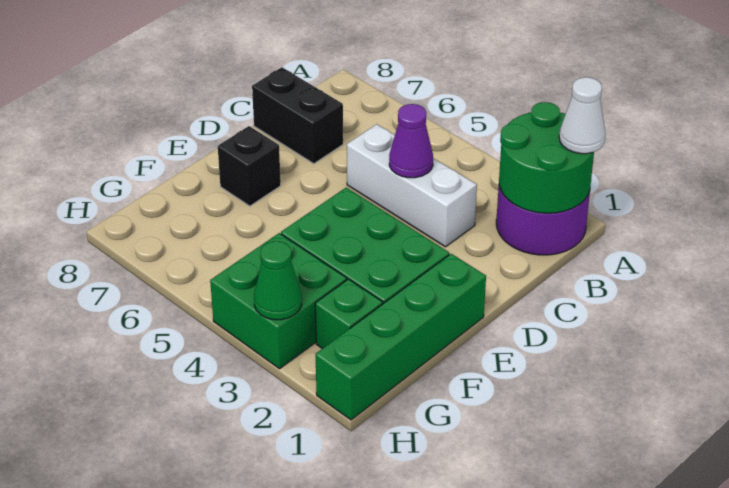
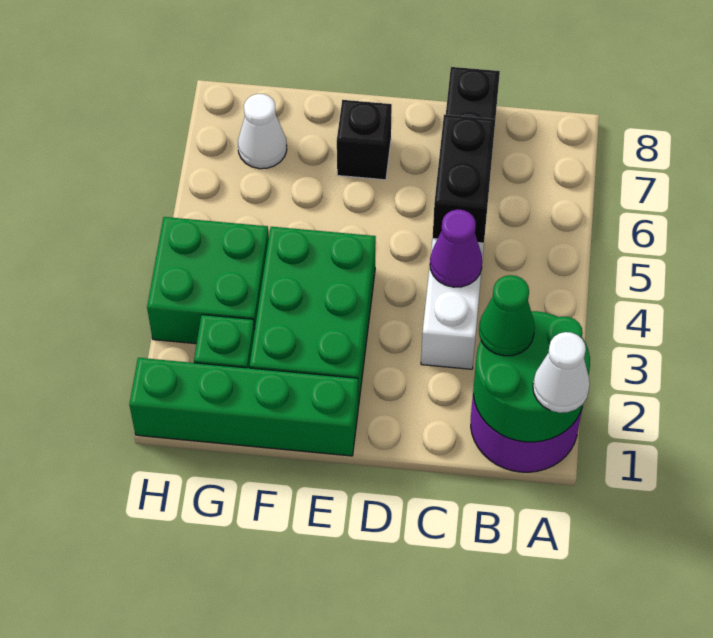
none -> black brick C5:C6 level 2
none -> white cone G7 level 1
green cone H3 level 2 -> green cone B2 level 3

